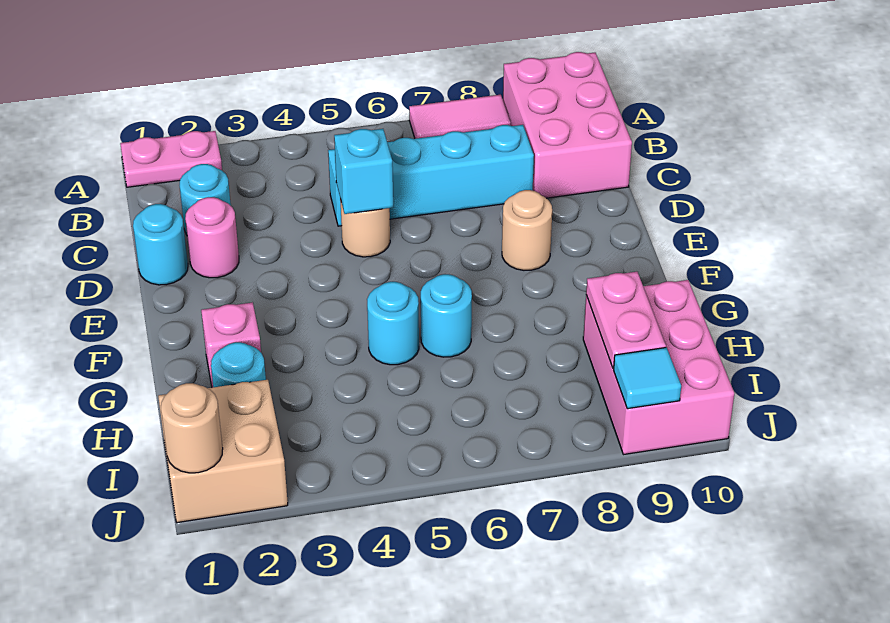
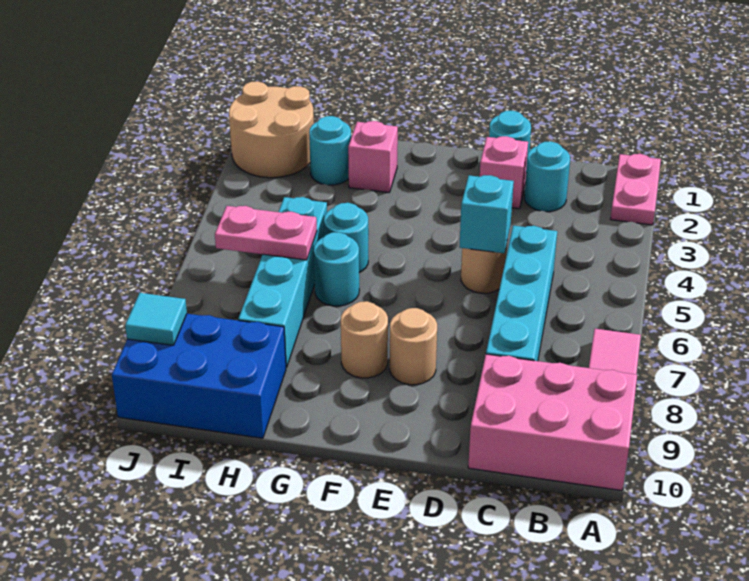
pink round brick D2 level 1 -> pink brick D2 level 1
none -> cyan brick H5:H8 level 1
pink brick H9:J10 level 1 -> blue brick H9:J10 level 1
pink plate H9:I9 level 2 -> pink plate H6:I6 level 2
tan brick I1:J2 level 1 -> tan round brick I1:J2 level 1
tan round brick J1 level 2 -> tan round brick F8 level 1

